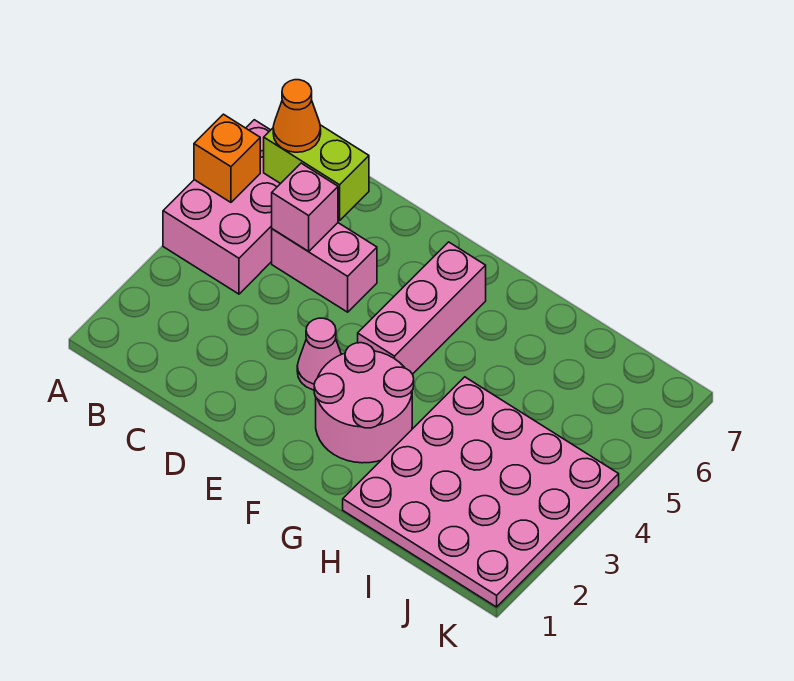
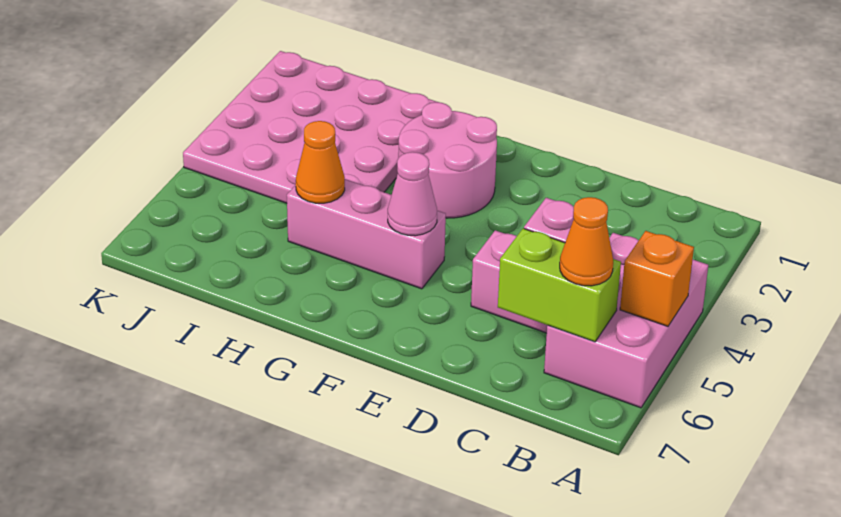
pink cone E3 level 1 -> pink cone F5 level 2
pink brick F4:F6 level 1 -> pink brick F5:H5 level 1
none -> orange cone H5 level 2

